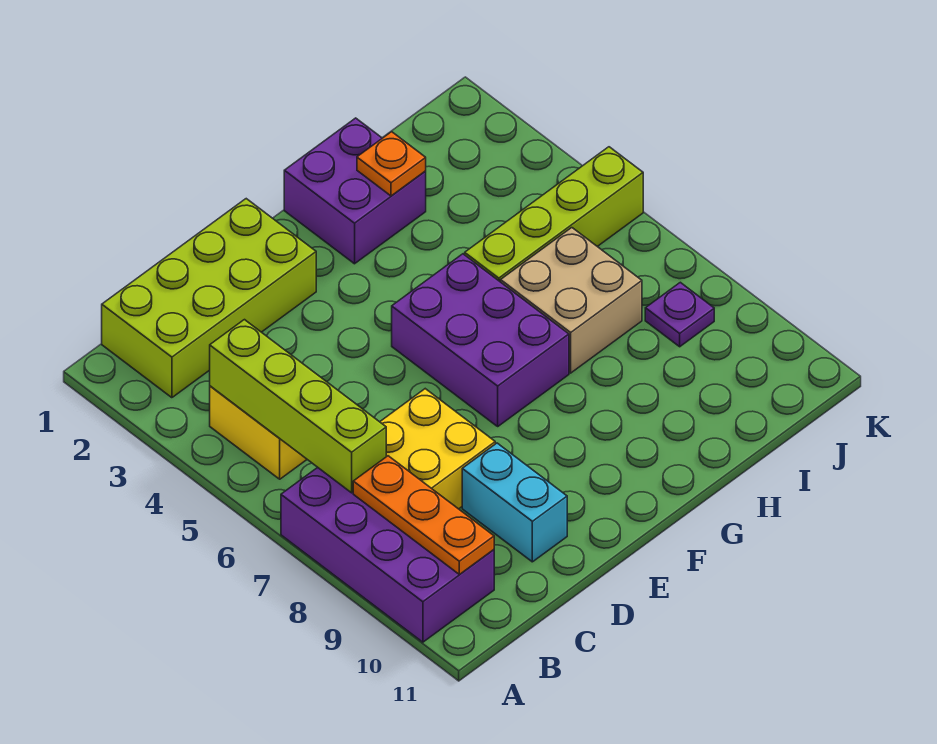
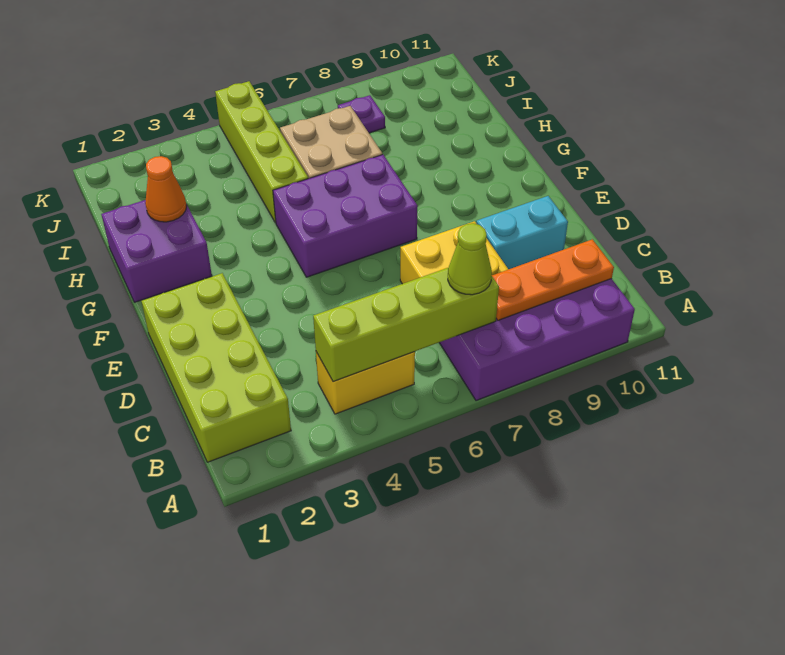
none -> lime cone B7 level 3
orange plate H2 level 2 -> orange cone H2 level 2

